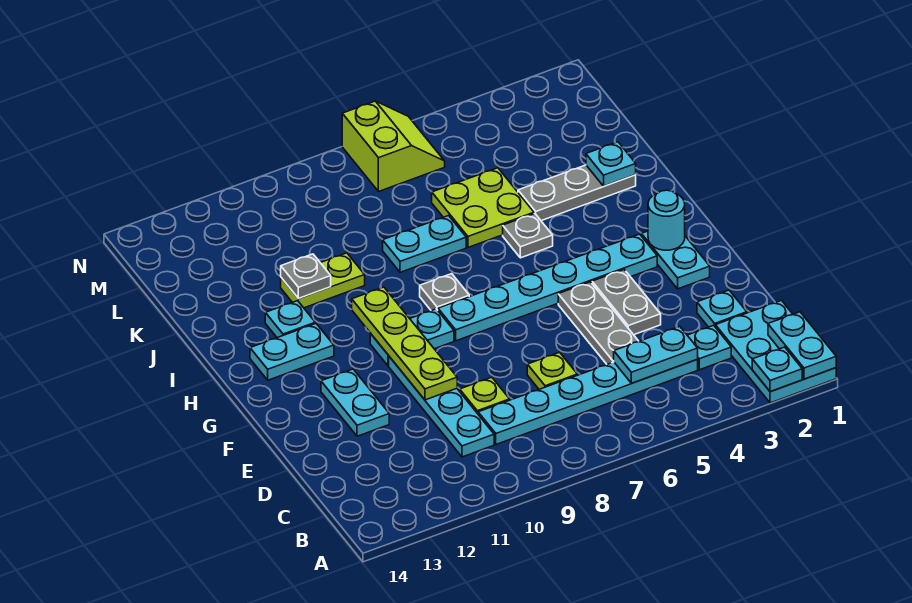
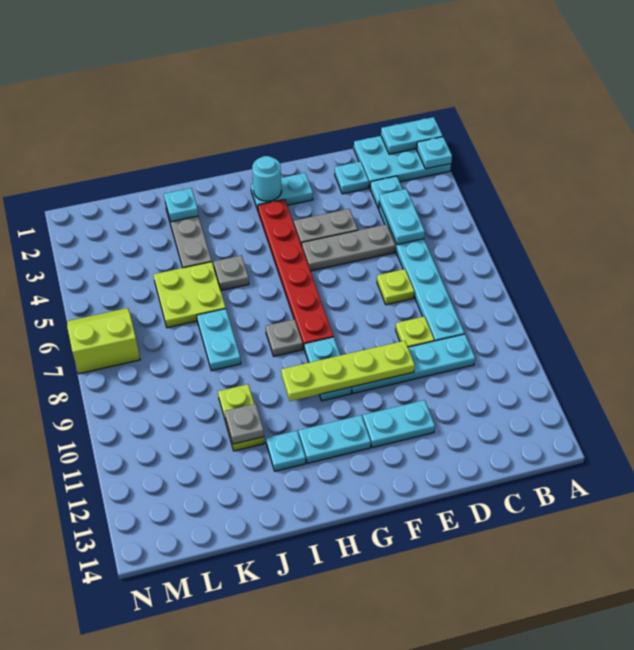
cyan plate G3:G8 level 1 -> red plate G3:G8 level 1
cyan plate H12:H13 level 1 -> cyan plate G12:H12 level 1

